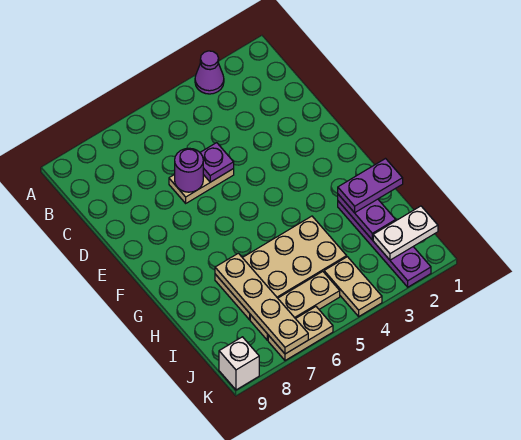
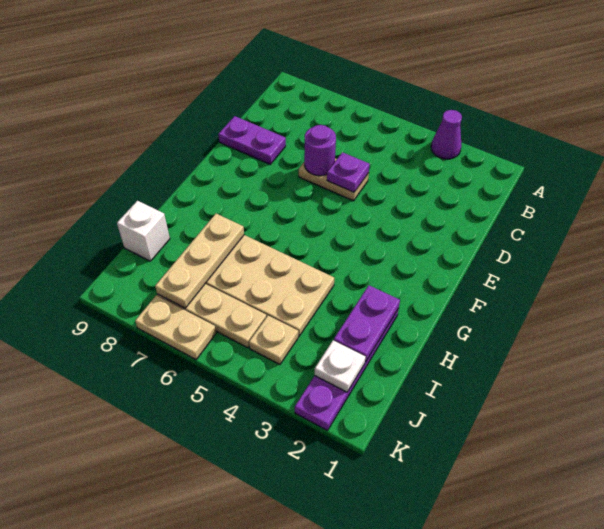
purple plate H1:H2 level 3 -> purple plate D8:D9 level 1
tan plate H7:K7 level 2 -> tan plate H7:J7 level 2
white plate J1:J2 level 2 -> white plate J2 level 2
tan plate J4:K4 level 1 -> tan plate J4 level 1
white brick K9 level 1 -> white brick I9 level 1

